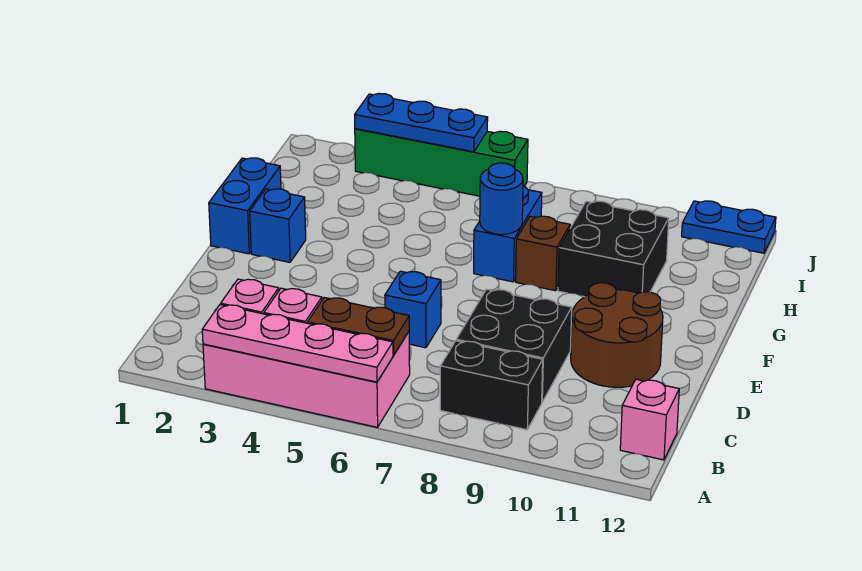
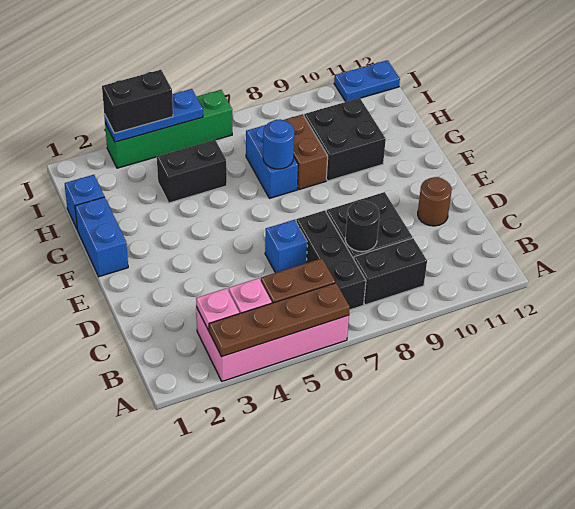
pink plate A3:A6 level 2 -> brown plate A3:A6 level 2
none -> black brick B7:D7 level 1
pink brick B12 level 1 -> none
none -> black round brick C8 level 2
brown round brick D10:E11 level 1 -> brown round brick D11 level 1
blue brick F2 level 1 -> blue brick H1 level 1
brown brick G8 level 1 -> brown brick G8:H8 level 1
none -> black brick H4:H5 level 1
none -> black brick J3:J4 level 3

